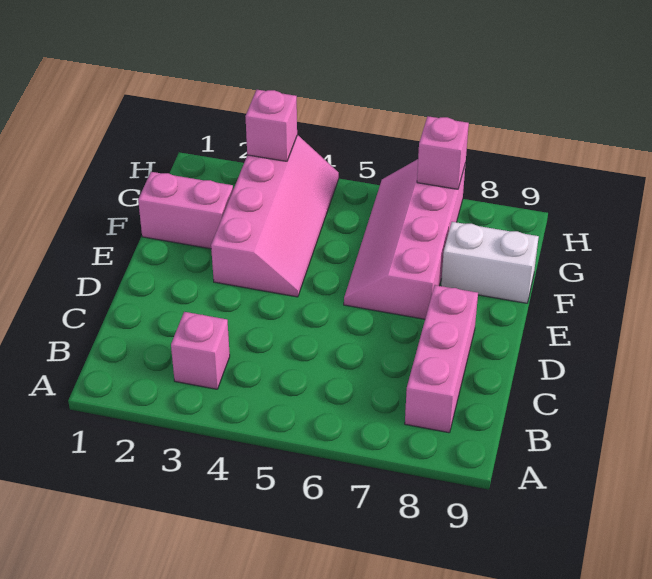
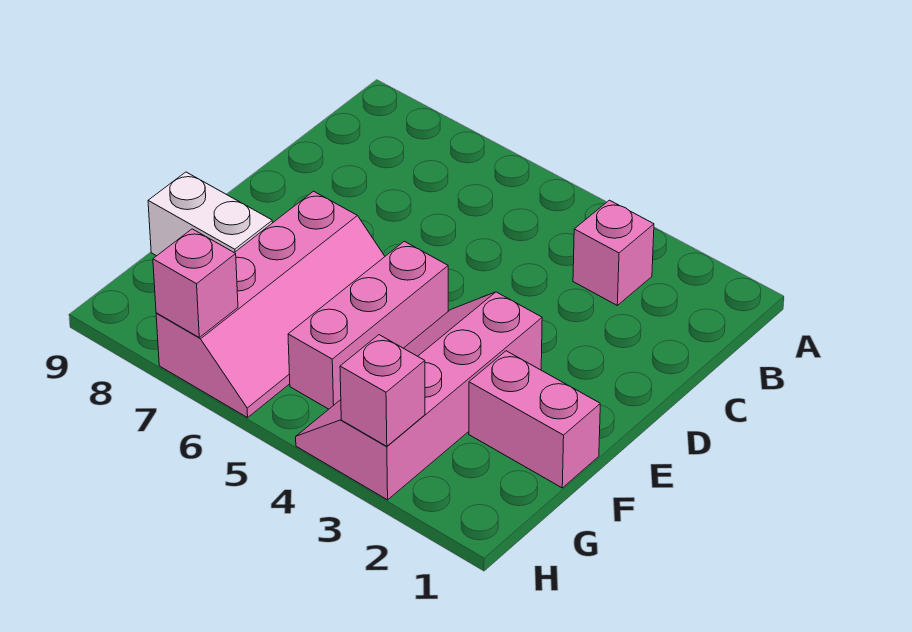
pink brick B8:D8 level 1 -> pink brick E5:G5 level 1

